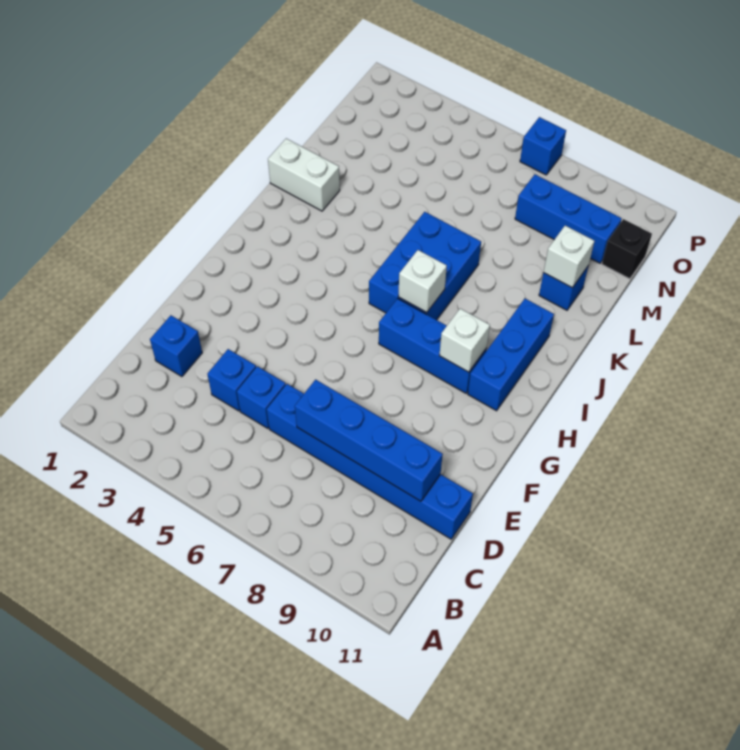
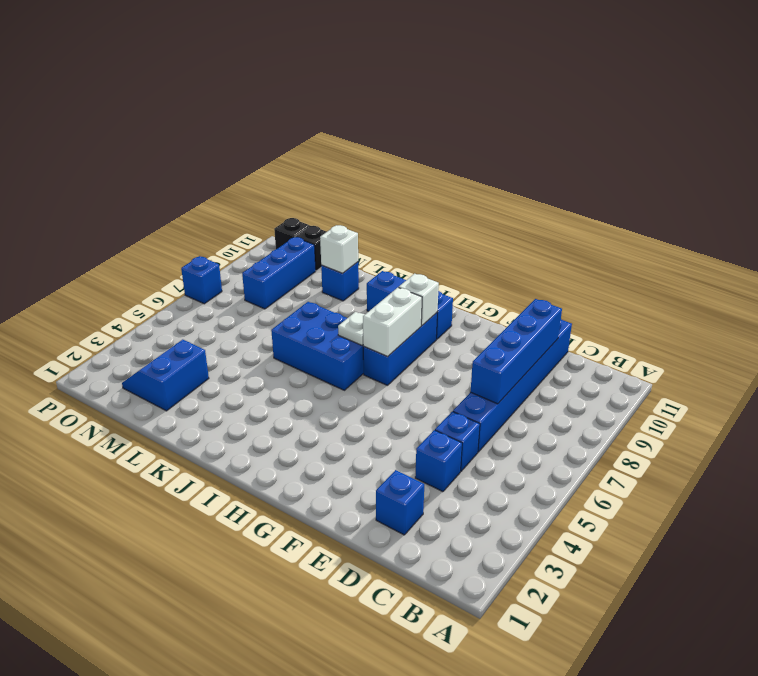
white brick I7 level 2 -> white plate I7 level 2
white brick K1:K2 level 1 -> white brick H7:H8 level 2
none -> blue slope M2:N3 level 1 top M
none -> black brick O11 level 1

